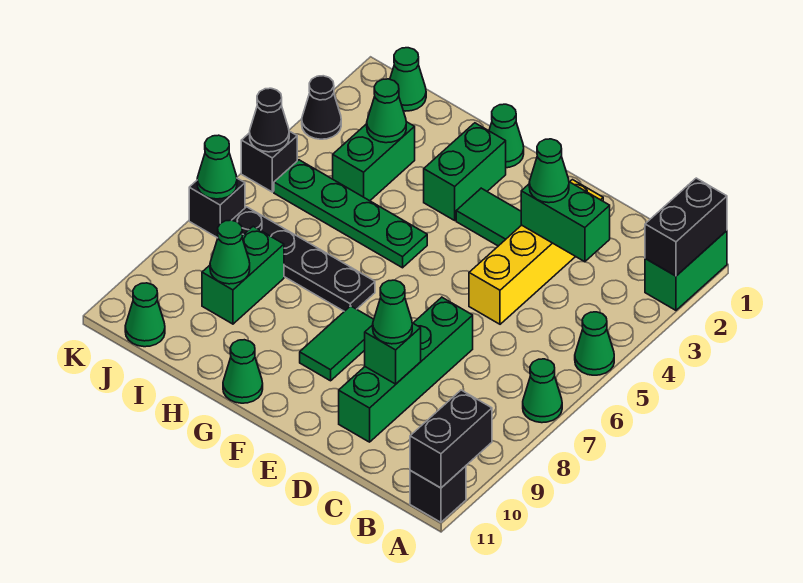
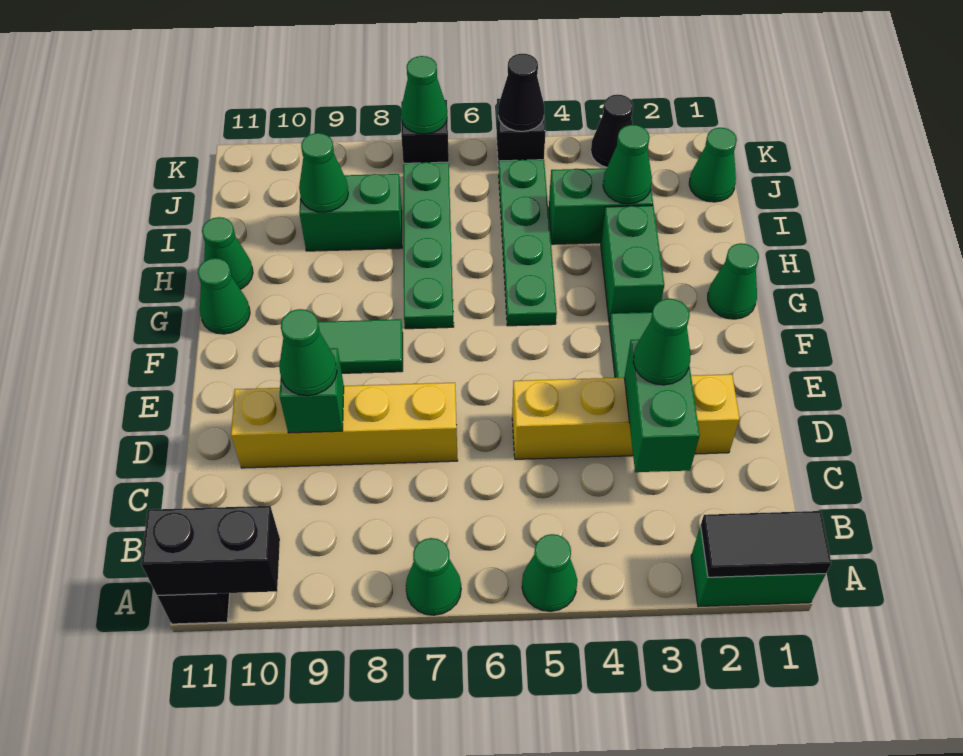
black brick A1:A2 level 2 -> black tile A1:A2 level 2
green brick D7:D10 level 1 -> yellow brick D7:D10 level 1
green brick G2:G3 level 1 -> green brick G3:H3 level 1
black plate G7:J7 level 1 -> green plate G7:J7 level 1
green cone J11 level 1 -> green cone H11 level 1

